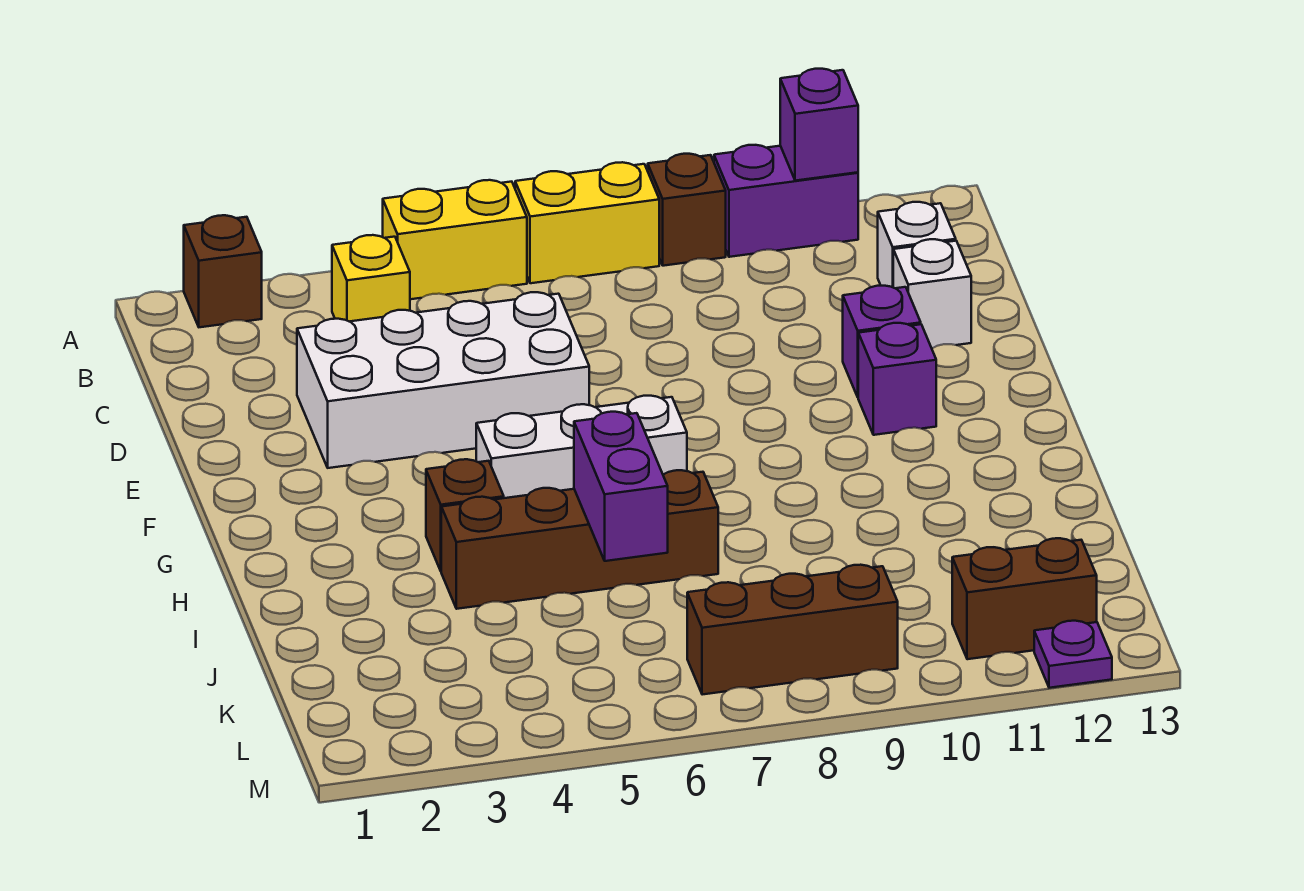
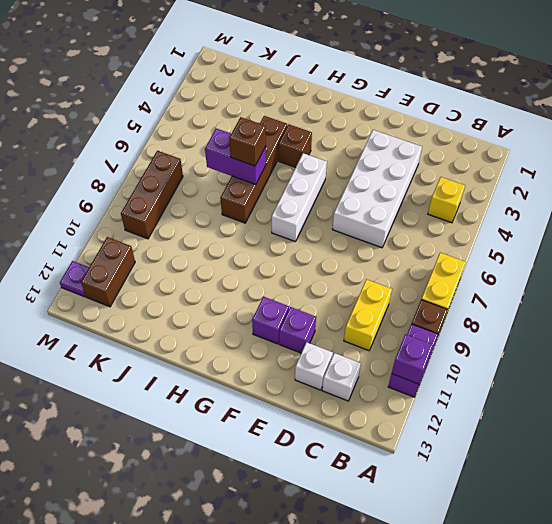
brown brick A2 level 1 -> brown brick I6 level 3
yellow brick A5:A6 level 1 -> yellow brick C9:C10 level 1

